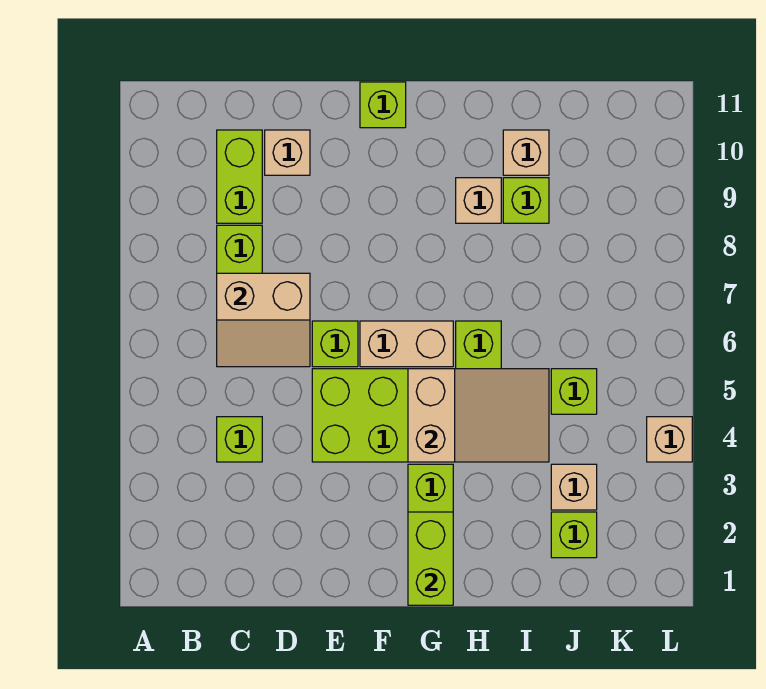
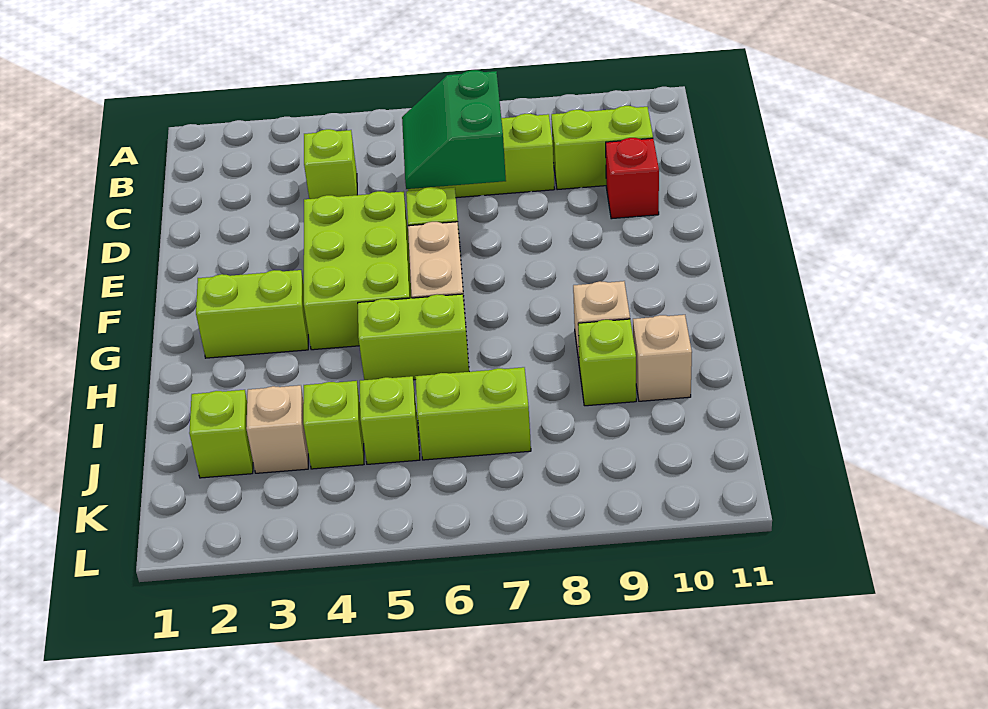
tan slope C6:D7 level 2 top 7 -> green slope C6:D7 level 2 top 7
tan brick D10 level 1 -> red brick D10 level 1
lime brick F11 level 1 -> lime brick J4 level 1
lime brick G1:G2 level 2 -> lime brick J6:J7 level 1
tan slope G4:I5 level 2 top G -> none
tan brick L4 level 1 -> none

